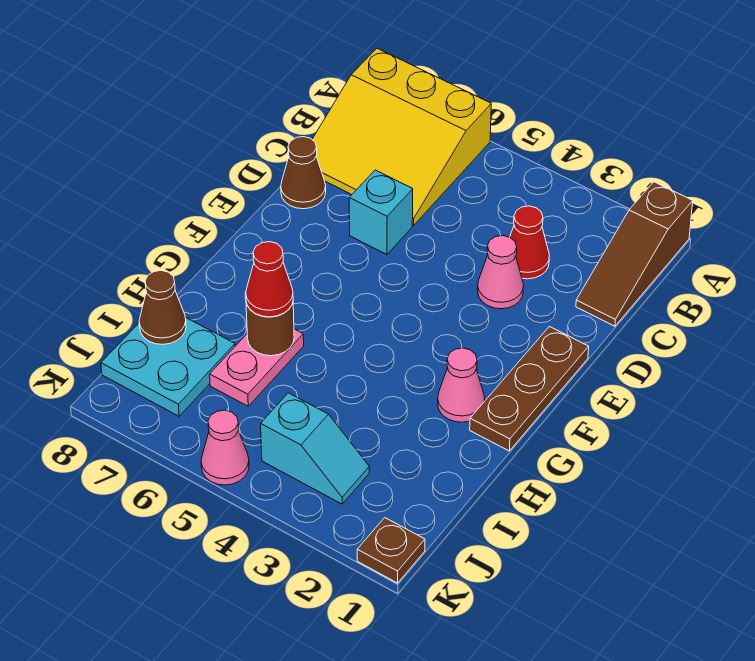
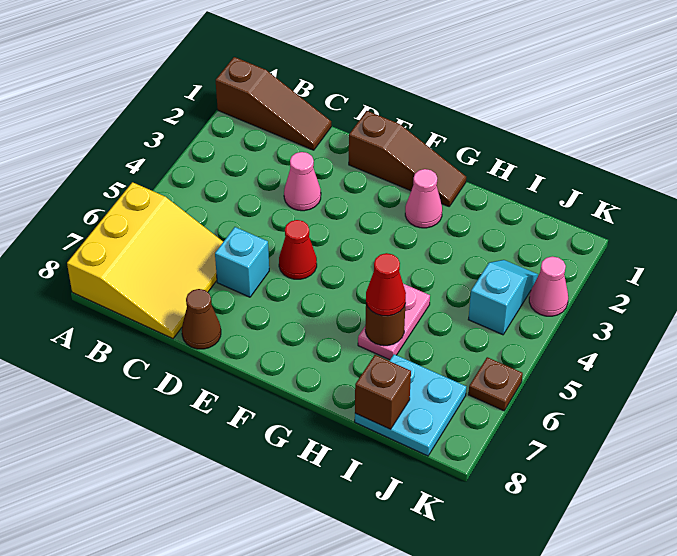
red cone C3 level 1 -> red cone E5 level 1
brown plate E1:G1 level 1 -> brown slope E1:G1 level 1 top E
pink plate H6:I6 level 1 -> pink plate H5:H6 level 1
brown cone I8 level 2 -> brown brick I8 level 2
brown plate K1 level 1 -> brown plate K6 level 1
pink cone K5 level 1 -> pink cone K3 level 1

